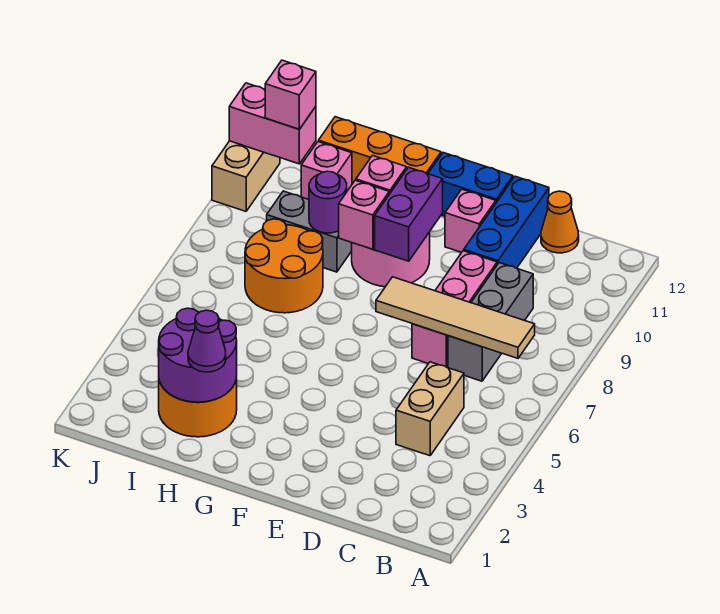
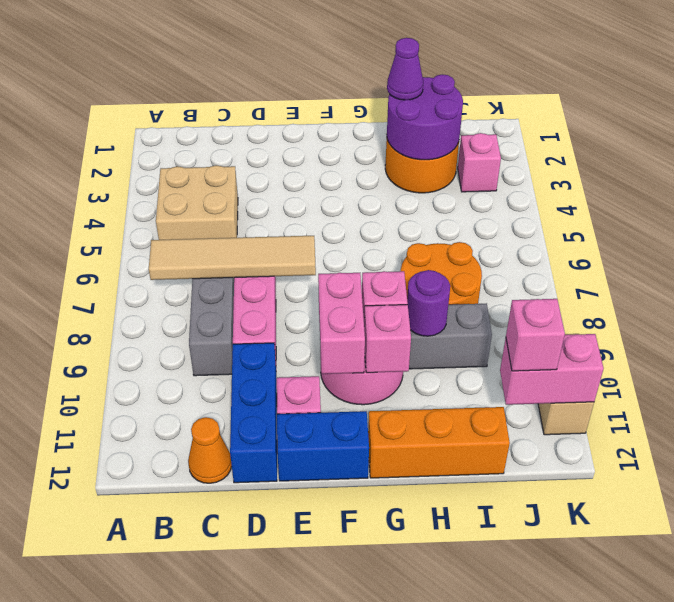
tan brick C4:C5 level 1 -> tan brick B4:C5 level 1
purple brick F9:F10 level 2 -> pink brick F9:F10 level 2
pink brick I11 level 1 -> pink brick J3 level 1

